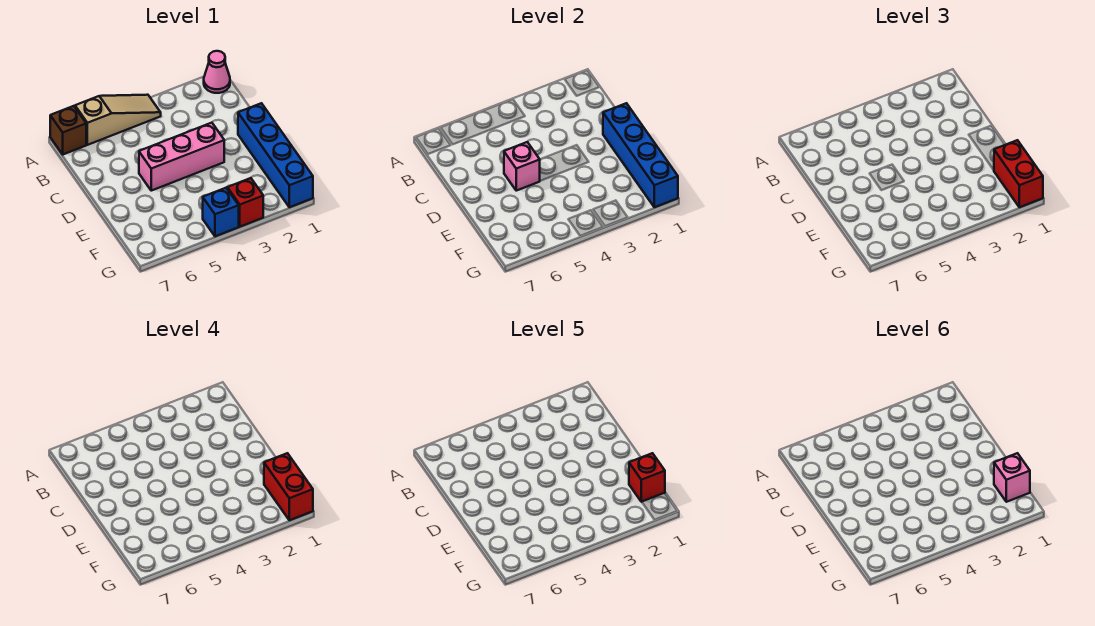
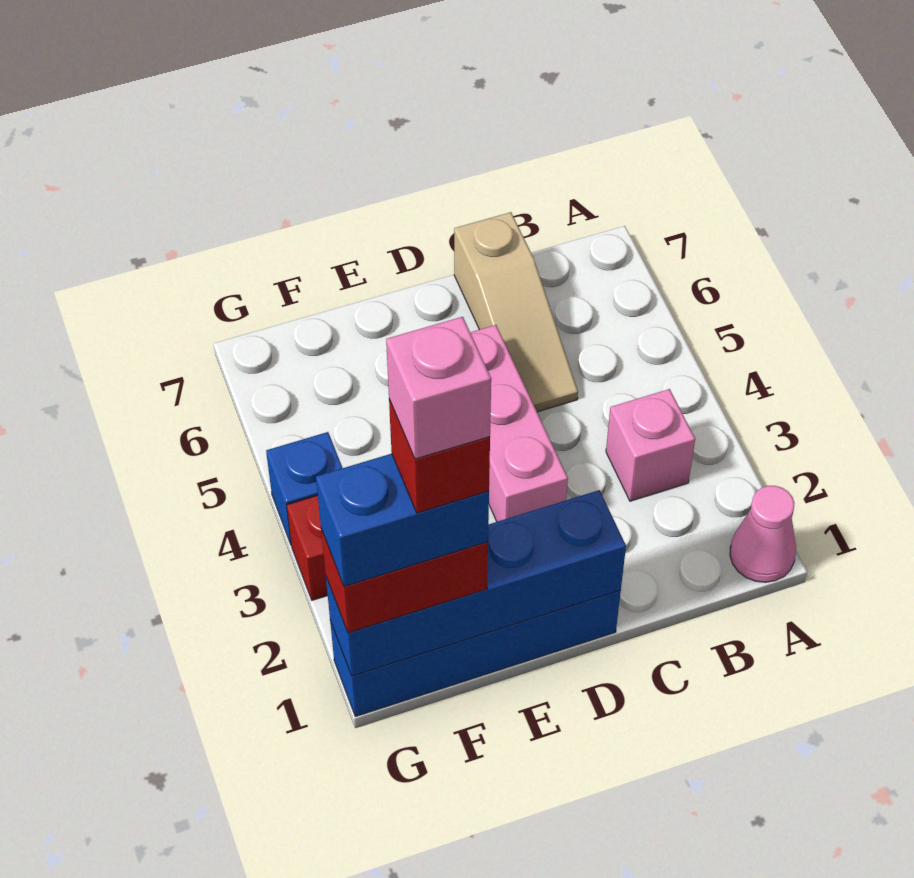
tan slope A4:A6 level 1 top 6 -> tan slope C5:C7 level 1 top 7
brown brick A7 level 1 -> none
pink brick D5 level 2 -> pink brick B3 level 1
red brick F1:G1 level 4 -> blue brick F1:G1 level 4

